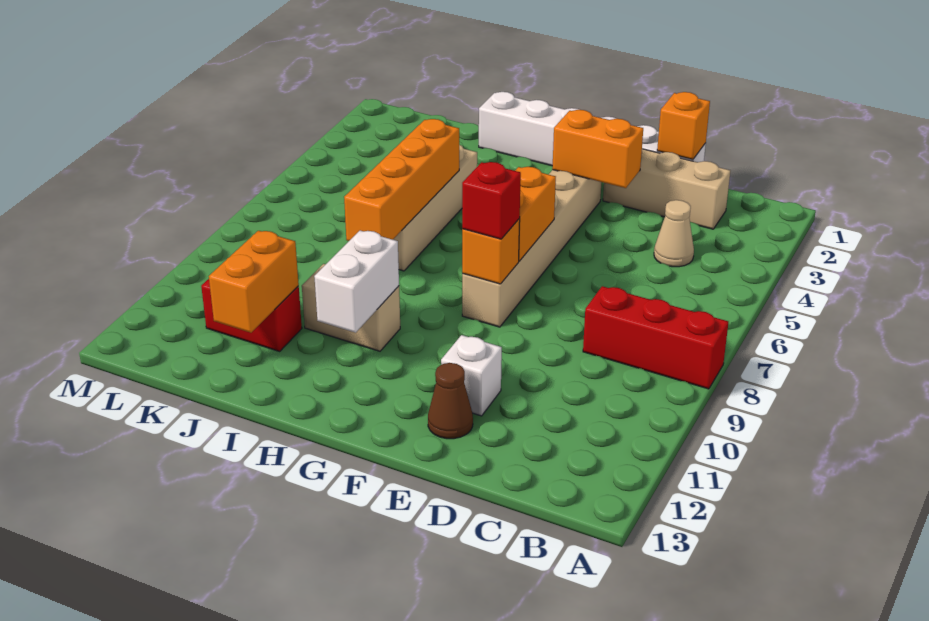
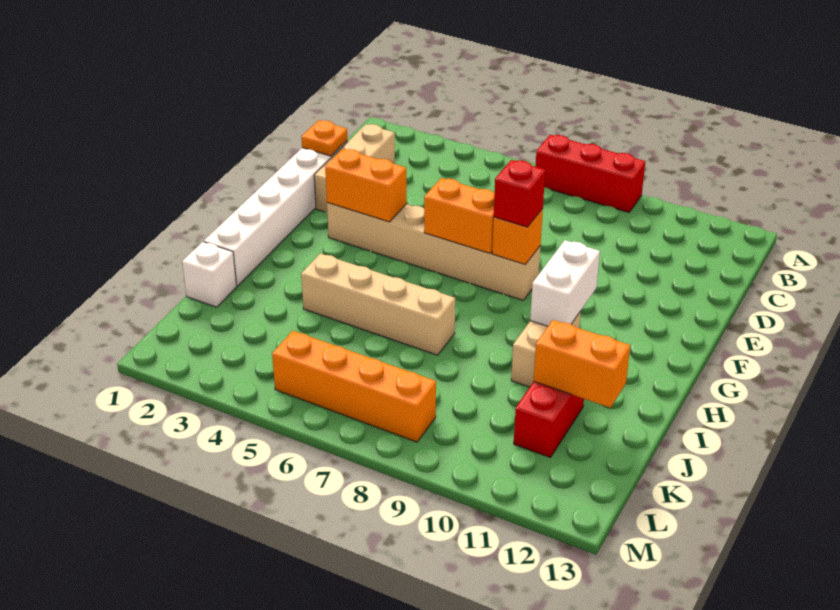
red brick A8:C8 level 1 -> red brick A7:A9 level 1
tan cone C4 level 1 -> none
orange brick D1 level 2 -> orange plate D1 level 2
orange brick E3:F3 level 2 -> orange brick F3:F4 level 2
white brick E11 level 1 -> white brick J1 level 1
brown cone E12 level 1 -> none
white brick H10:H11 level 2 -> white brick G10:H10 level 2
orange brick I5:I8 level 2 -> orange brick L5:L8 level 1

